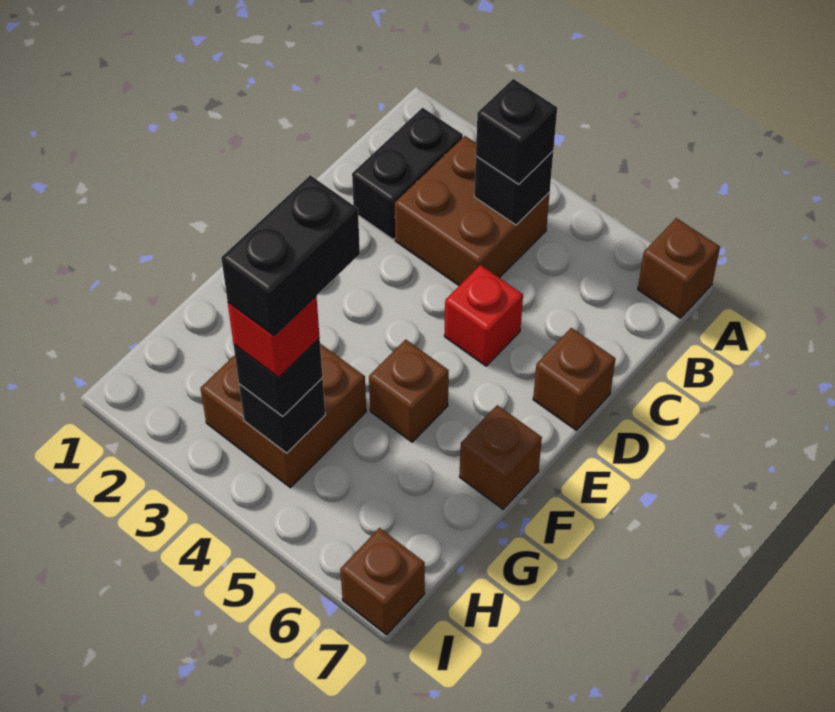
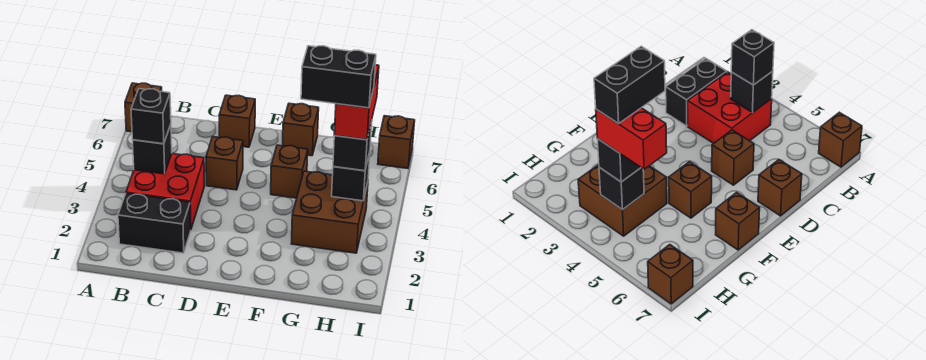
brown brick B3:C4 level 1 -> red brick B3:C4 level 1
red brick D5 level 1 -> brown brick D5 level 1
red brick H4 level 4 -> red brick H4:H5 level 4

